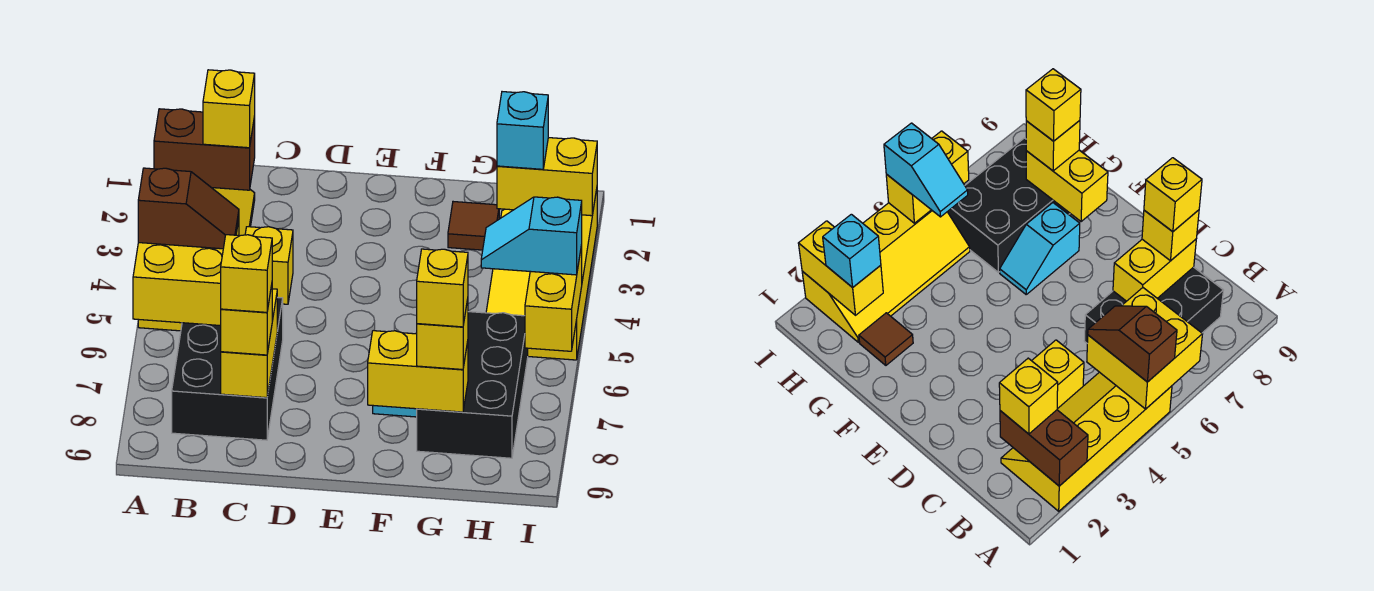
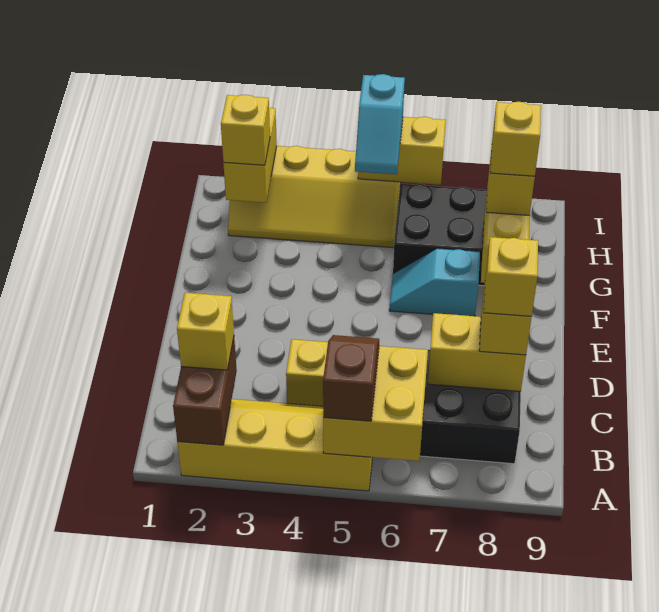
brown tile G2 level 1 -> none
cyan brick H2 level 3 -> yellow brick H2 level 3

